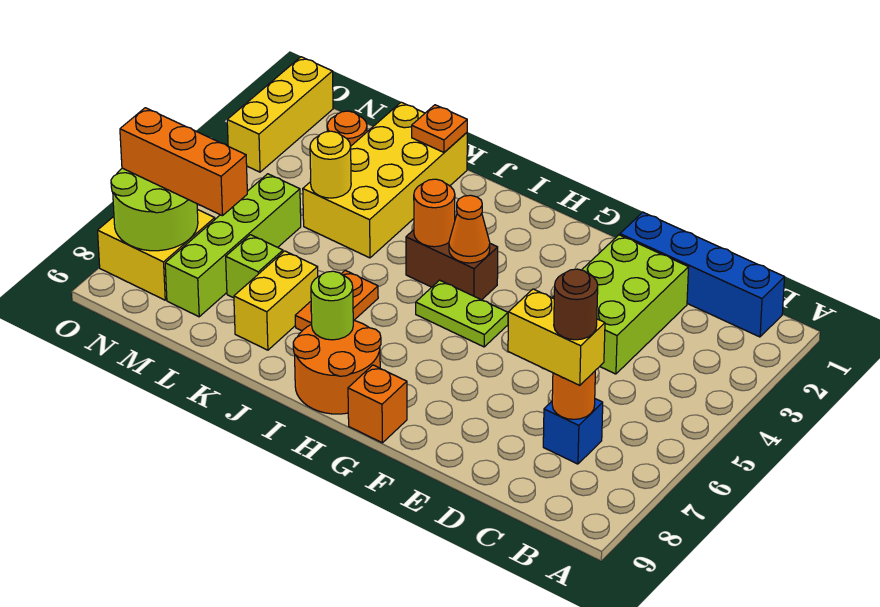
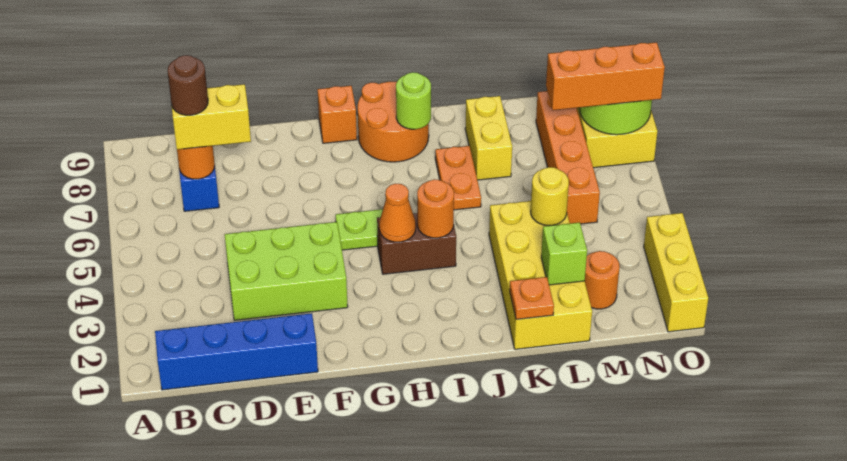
lime brick D2:E4 level 1 -> lime brick D3:F4 level 1
lime brick L7 level 1 -> lime brick L2 level 2
lime brick M5:M8 level 1 -> orange brick M5:M8 level 1

